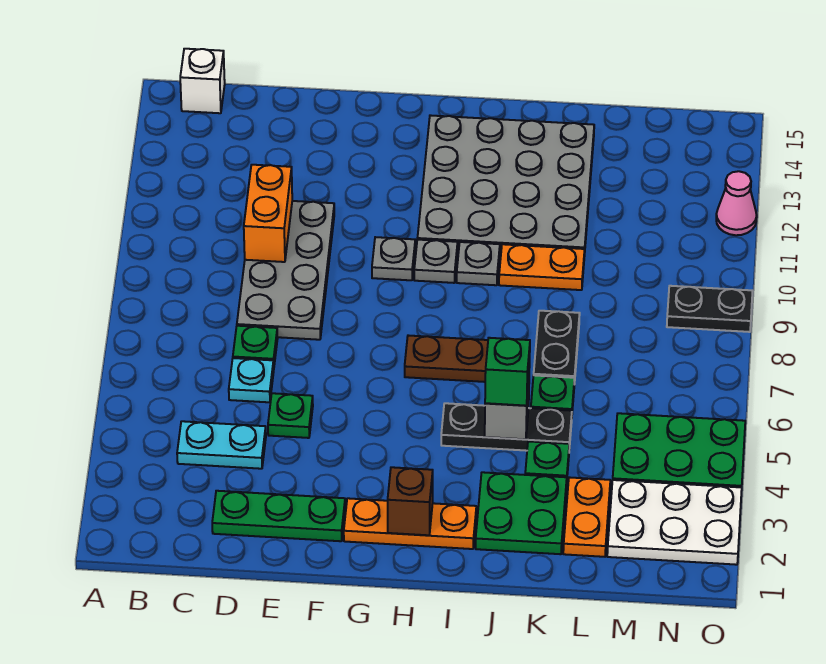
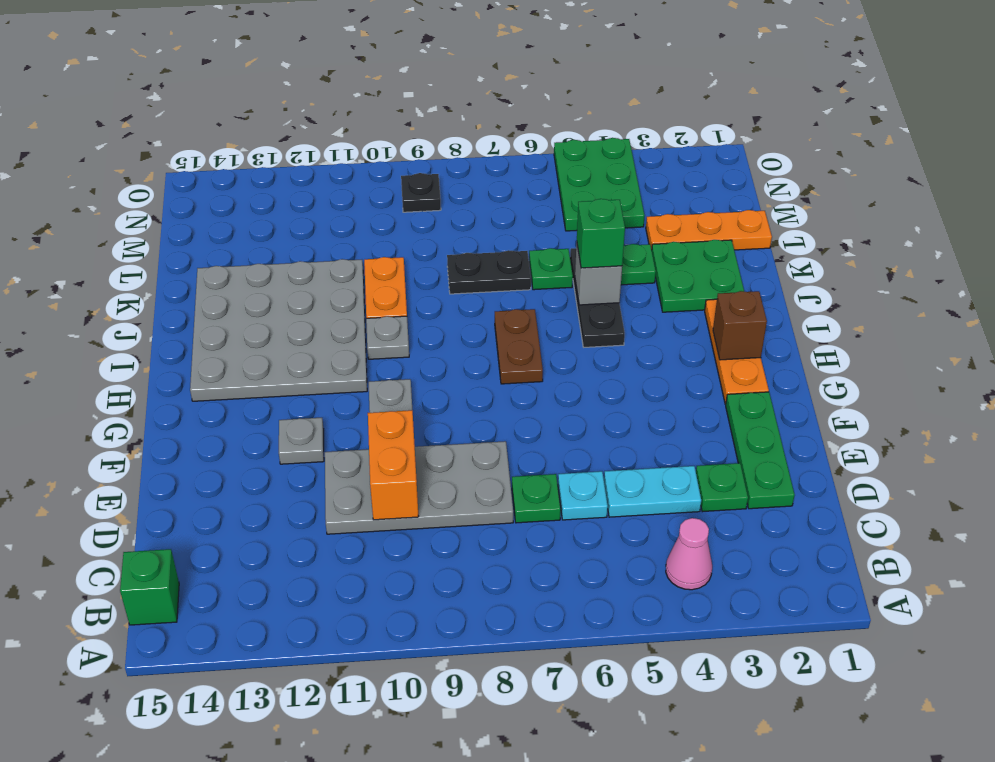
white brick B15 level 1 -> green brick B15 level 1
cyan plate C4:D4 level 1 -> cyan plate D4:D5 level 1
orange brick D10:D11 level 2 -> orange brick D10:E10 level 2
green plate E5 level 1 -> green plate D3 level 1
grey plate H10 level 1 -> grey plate F12 level 1
orange plate L2:L3 level 1 -> orange plate L1:L3 level 1
white plate M2:O3 level 1 -> none
black plate N9:O9 level 1 -> black plate N9 level 1
pink cone O12 level 1 -> pink cone B4 level 1

